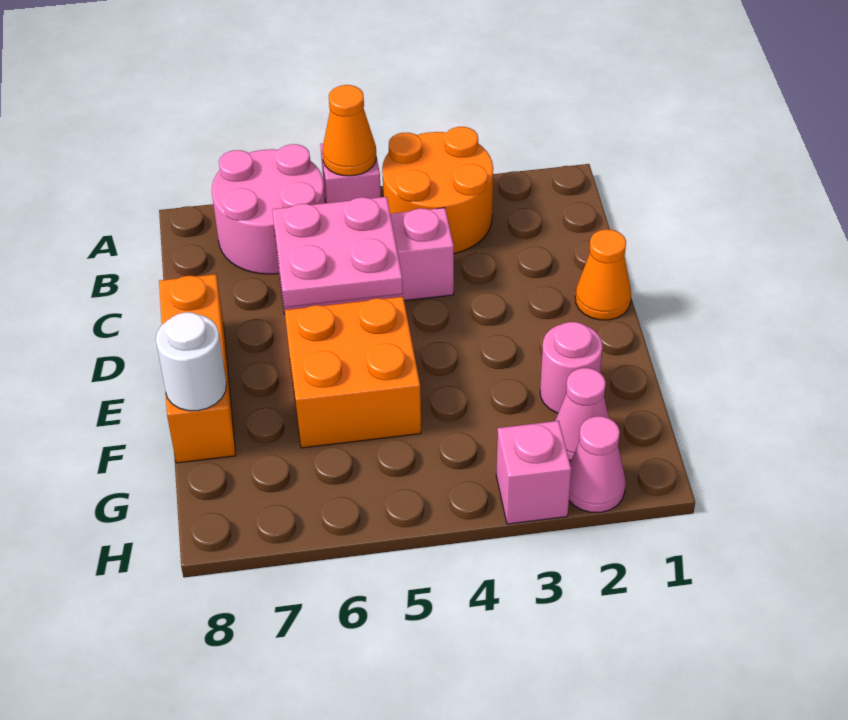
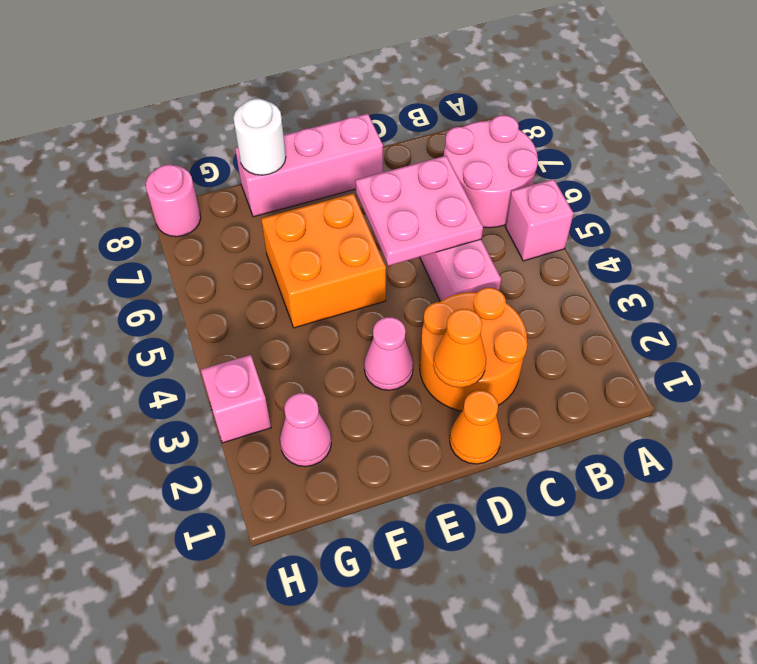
orange round brick A3:B4 level 1 -> orange round brick C2:D3 level 1
orange cone A5 level 2 -> orange cone D2 level 2
orange brick D8:F8 level 1 -> pink brick D8:F8 level 1
pink round brick F2 level 1 -> pink round brick H8 level 1
pink cone H2 level 1 -> pink cone E3 level 1

